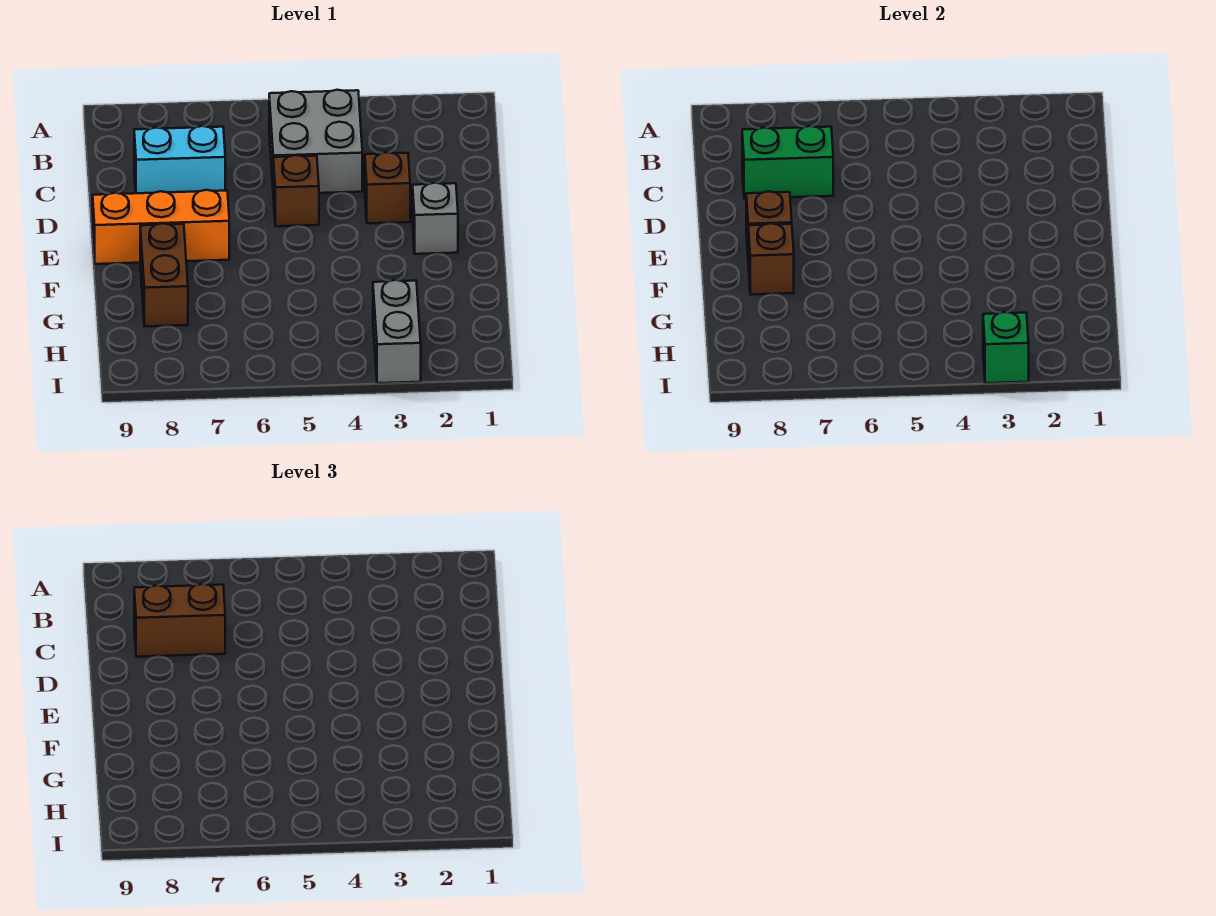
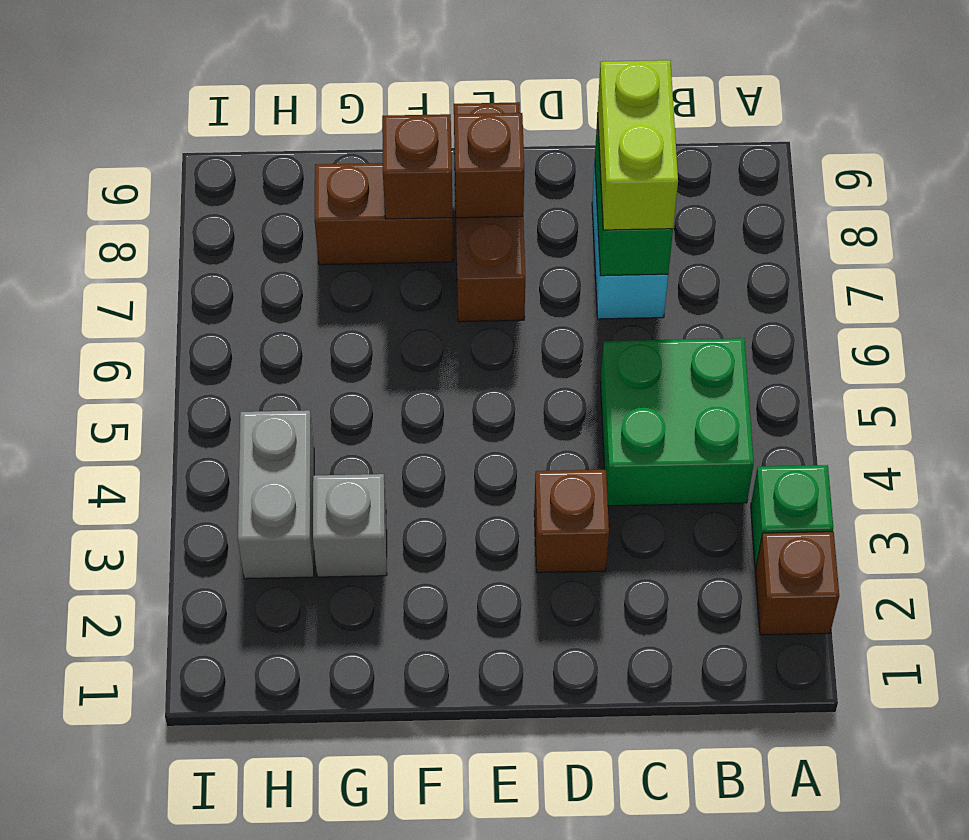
grey brick B4:C5 level 1 -> green brick B4:C5 level 1
brown brick C7:C8 level 3 -> lime brick C7:C8 level 3
brown brick D5 level 1 -> brown brick A2 level 1
grey brick E2 level 1 -> grey brick G3 level 1
orange brick E7:E9 level 1 -> brown brick E7:E9 level 1
grey brick H3:I3 level 1 -> grey brick H3:H4 level 1
green brick I3 level 2 -> green brick A3 level 1

